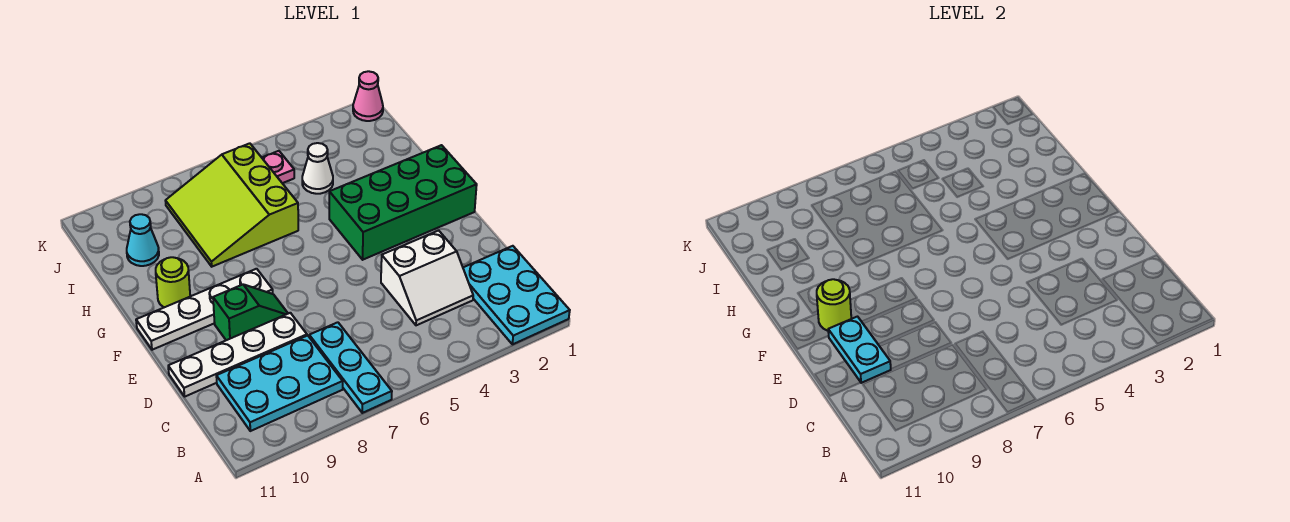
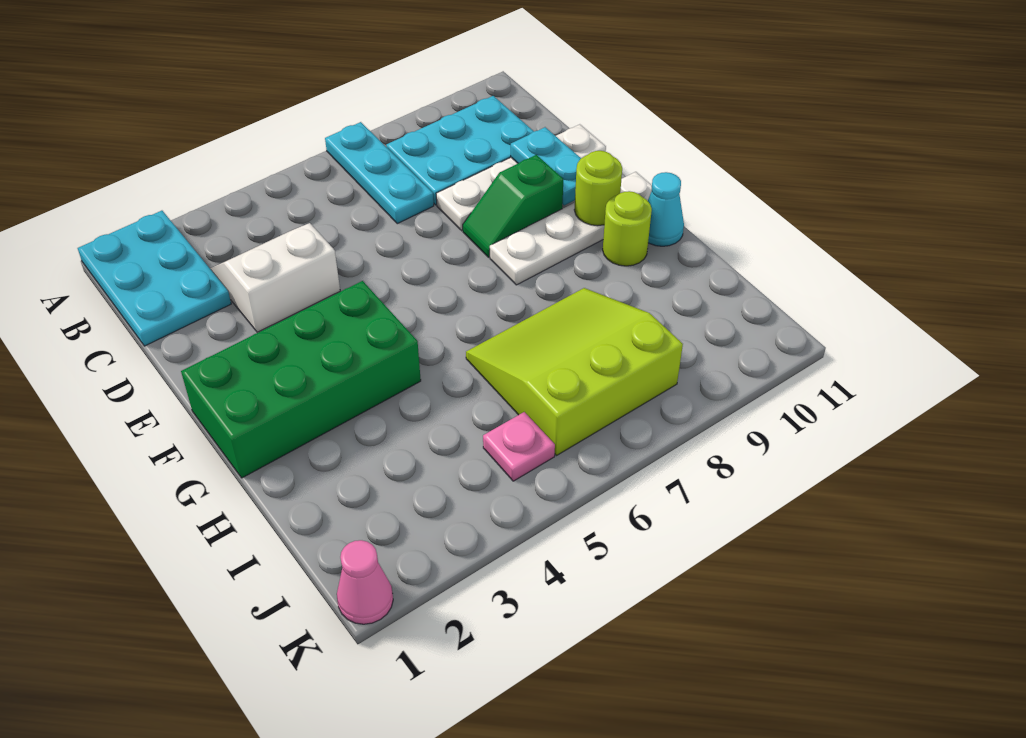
lime slope H6:J8 level 1 top 6 -> lime slope H6:J8 level 1 top J
white cone I4 level 1 -> none
cyan cone I10 level 1 -> cyan cone G11 level 1

